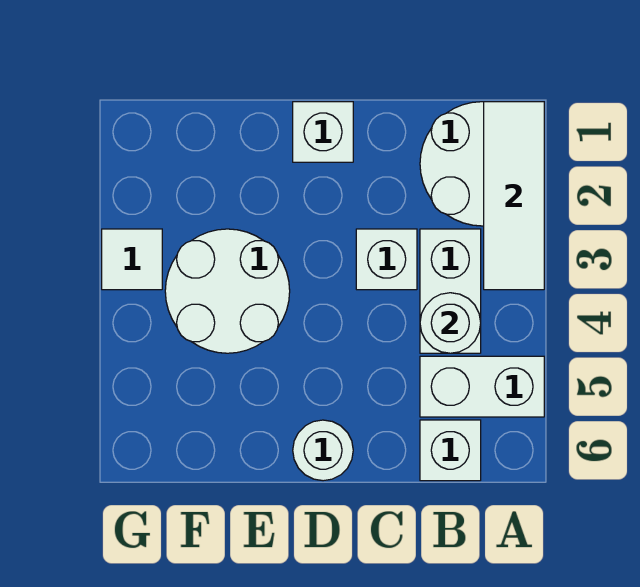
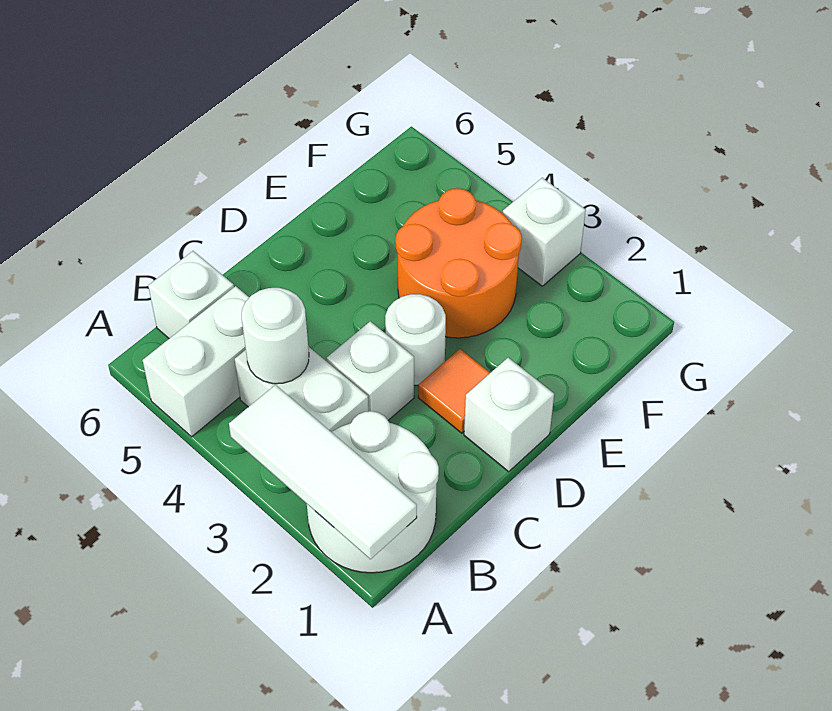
none -> orange tile D2 level 1
white round brick D6 level 1 -> white round brick D3 level 1
white round brick E3:F4 level 1 -> orange round brick E3:F4 level 1
white tile G3 level 1 -> white brick G3 level 1

